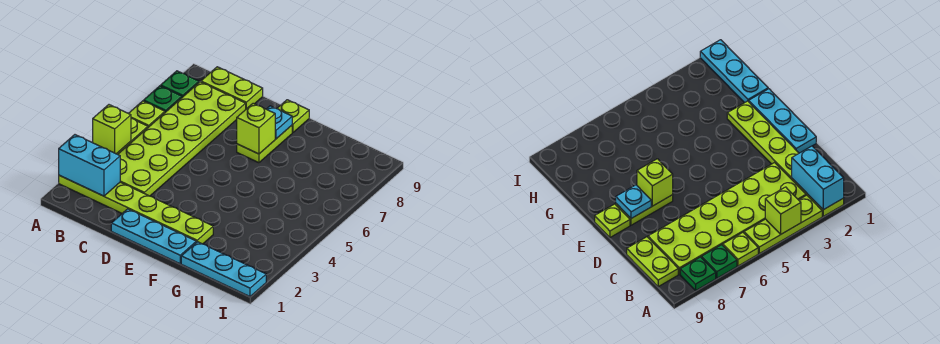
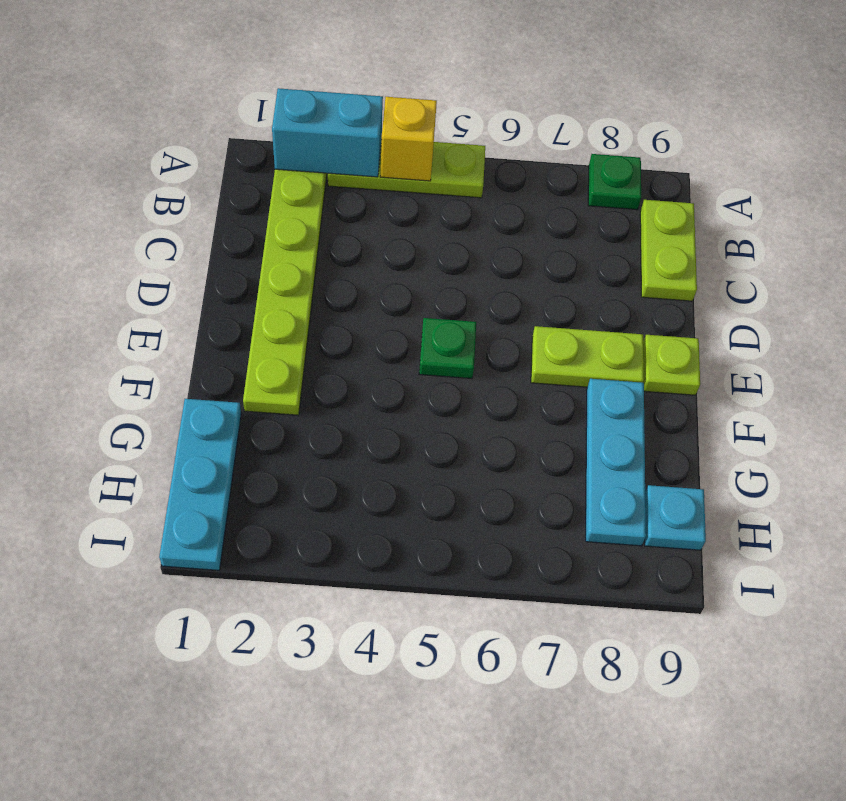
cyan brick A2:B2 level 2 -> cyan brick A2:A3 level 2
lime brick A4 level 2 -> yellow brick A4 level 2
lime plate A6 level 1 -> none
green plate A7 level 1 -> green plate E5 level 1
lime plate B3:C8 level 1 -> none
cyan plate D1:F1 level 1 -> cyan plate F8:H8 level 1
lime brick E7 level 2 -> none
cyan plate E8 level 2 -> cyan plate H9 level 1

